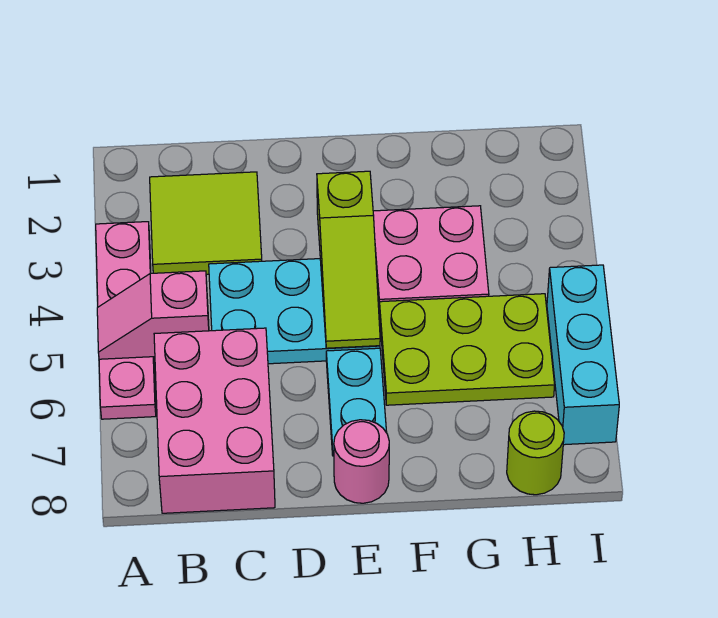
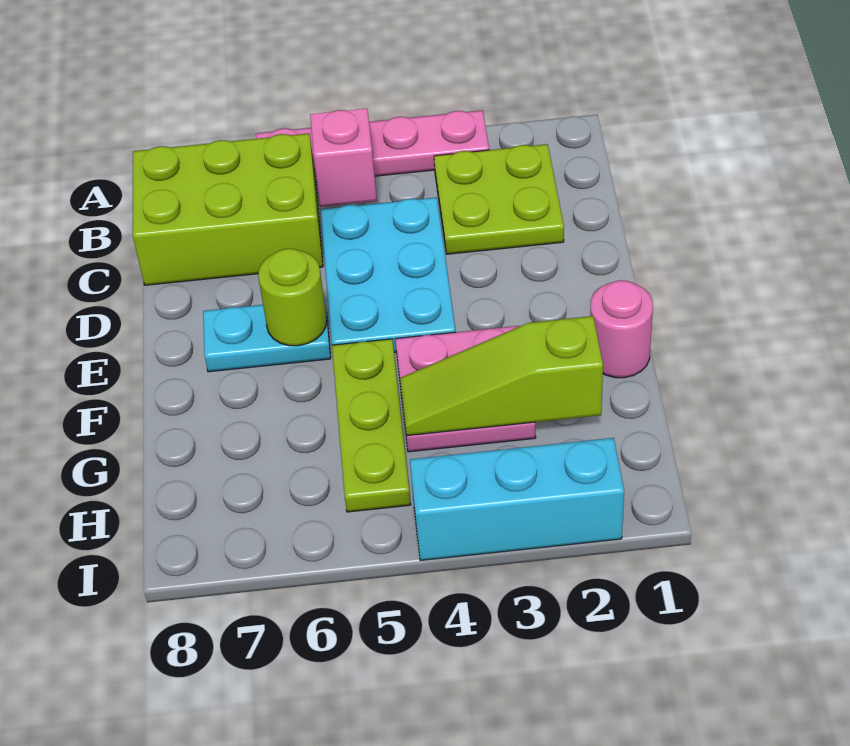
lime tile B2:C3 level 1 -> lime plate B2:C3 level 1
pink brick B6:C8 level 1 -> lime brick B6:C8 level 1
lime slope E3:E5 level 2 top 3 -> lime slope G2:G4 level 2 top 2
pink round brick E8 level 1 -> pink round brick F1 level 1
lime plate F5:H6 level 1 -> lime plate F5:H5 level 1
lime round brick H8 level 1 -> lime round brick E6 level 2
cyan brick I5:I7 level 1 -> cyan brick I2:I4 level 1

